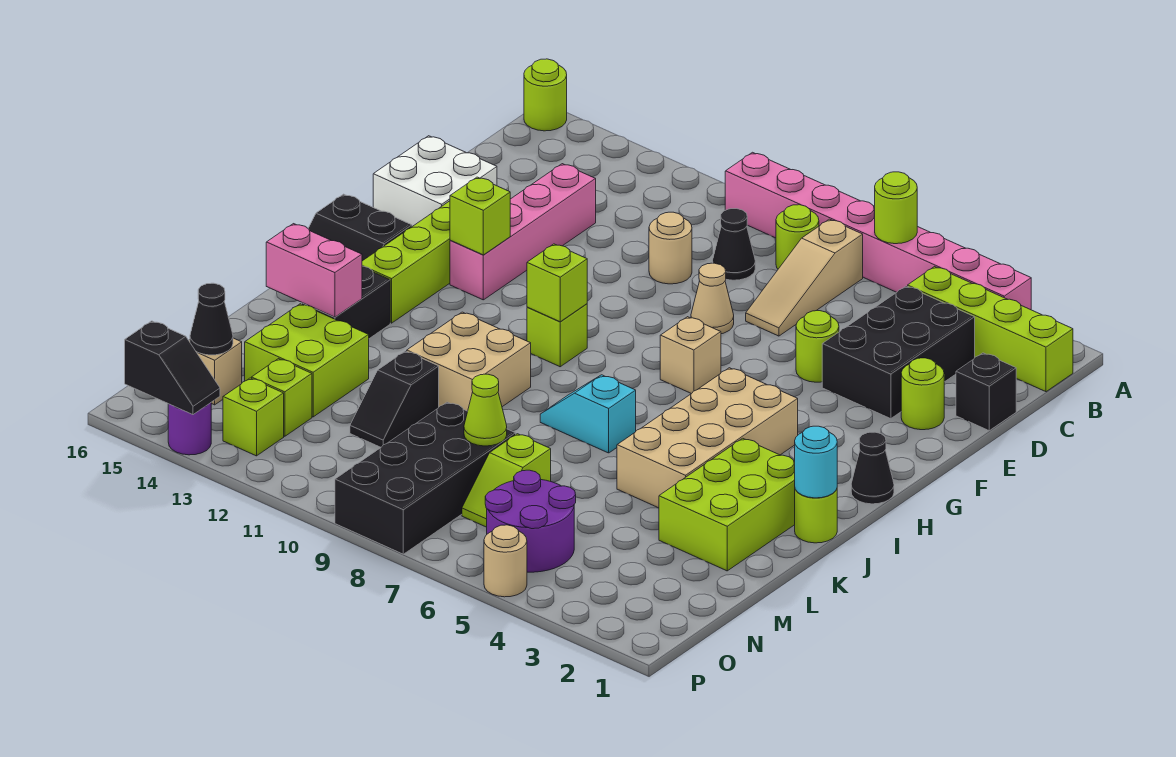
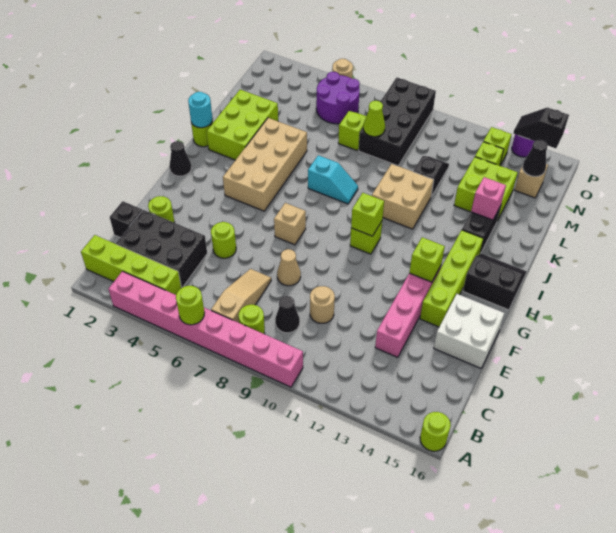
black brick C3:E4 level 1 -> black brick C2:D4 level 1
pink brick K14:K15 level 2 -> pink brick K14 level 2

